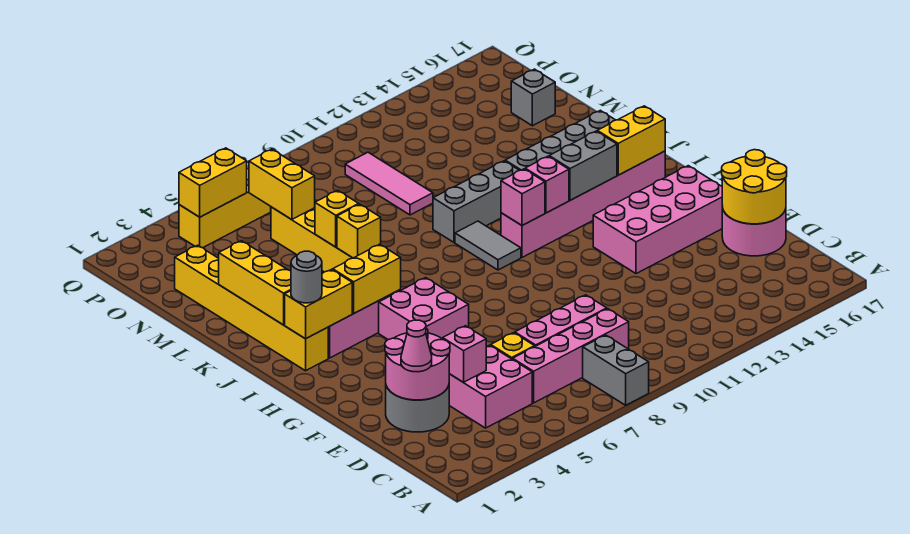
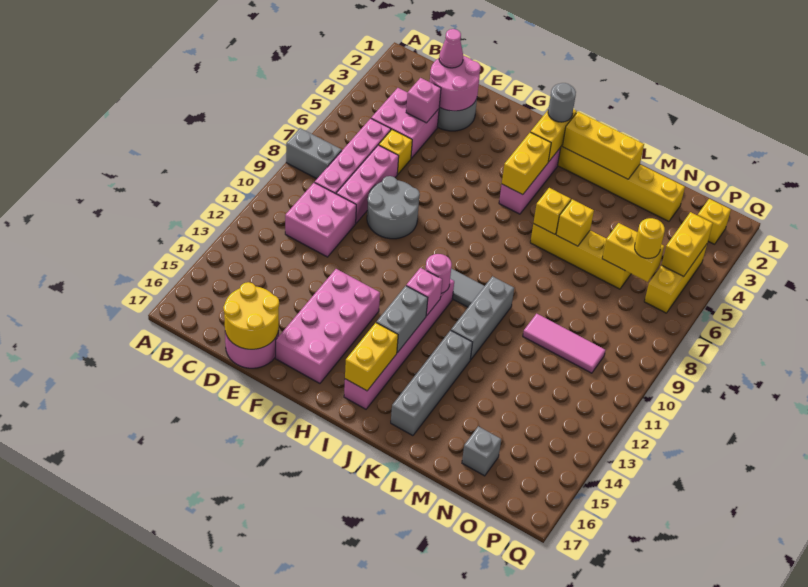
none -> grey round brick E8:F9 level 1
pink brick G5:H6 level 1 -> pink brick C10:D11 level 1
pink brick I11 level 2 -> pink round brick I11 level 2
none -> yellow round brick O6 level 3
none -> yellow brick P2 level 1

